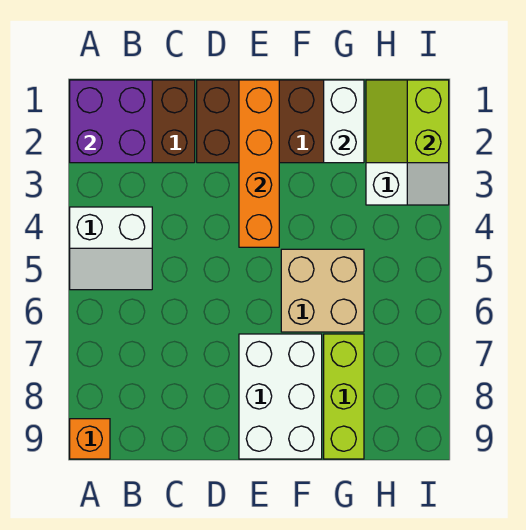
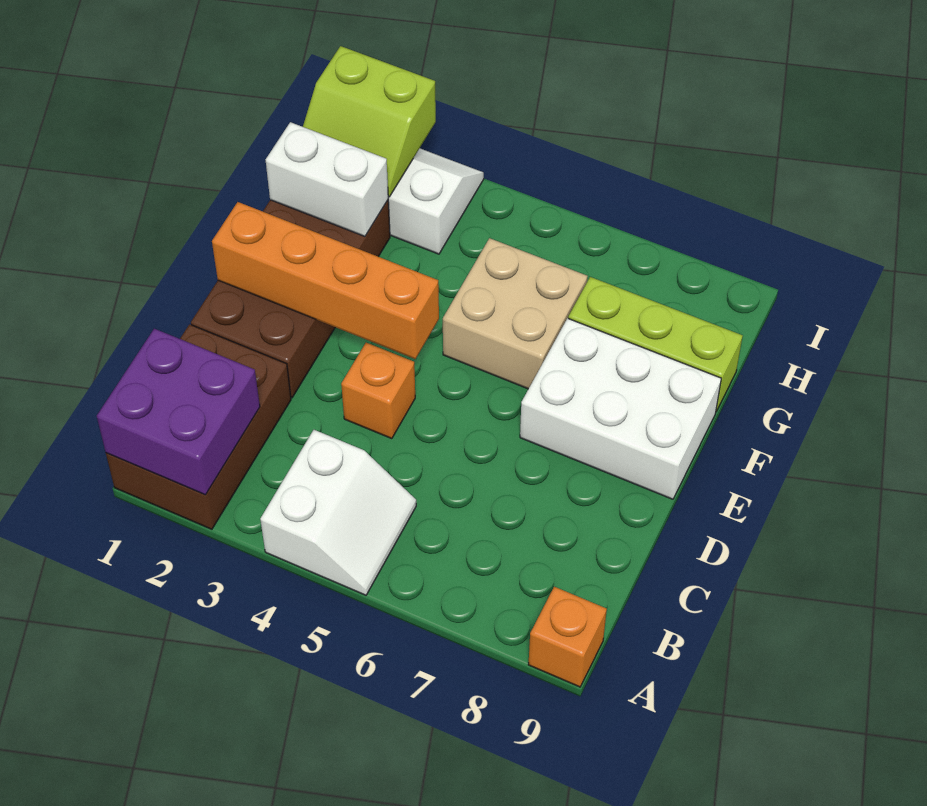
none -> orange brick D4 level 1

